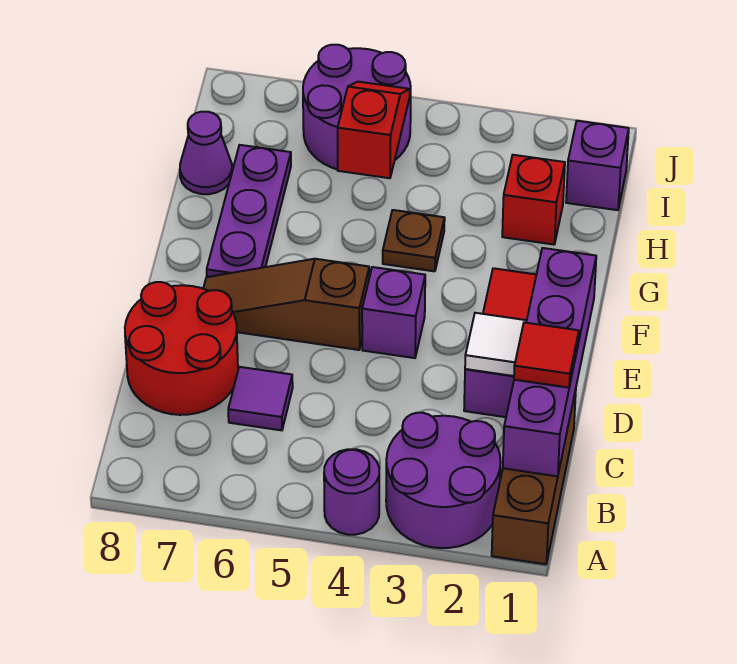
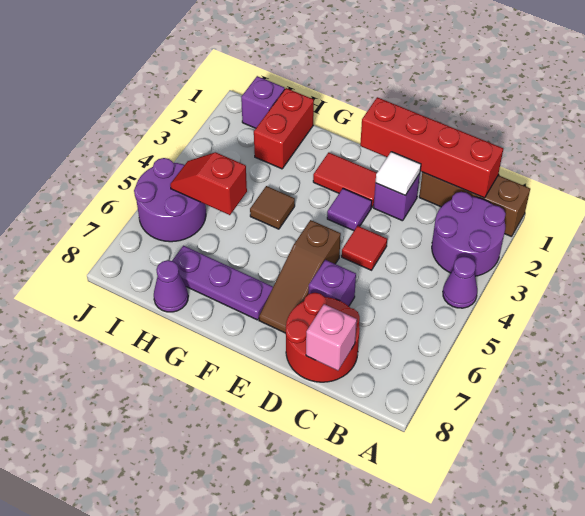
purple round brick A4 level 1 -> purple cone A4 level 1
purple brick B1:E1 level 2 -> red brick B1:E1 level 2
red tile C1 level 3 -> red tile D4 level 1
purple tile C6 level 1 -> purple tile E3 level 1
none -> pink brick C8 level 2
purple brick E4 level 1 -> purple brick D6 level 1
brown plate G4 level 1 -> brown tile G4 level 1
red brick H2 level 1 -> red brick H1:H2 level 1

